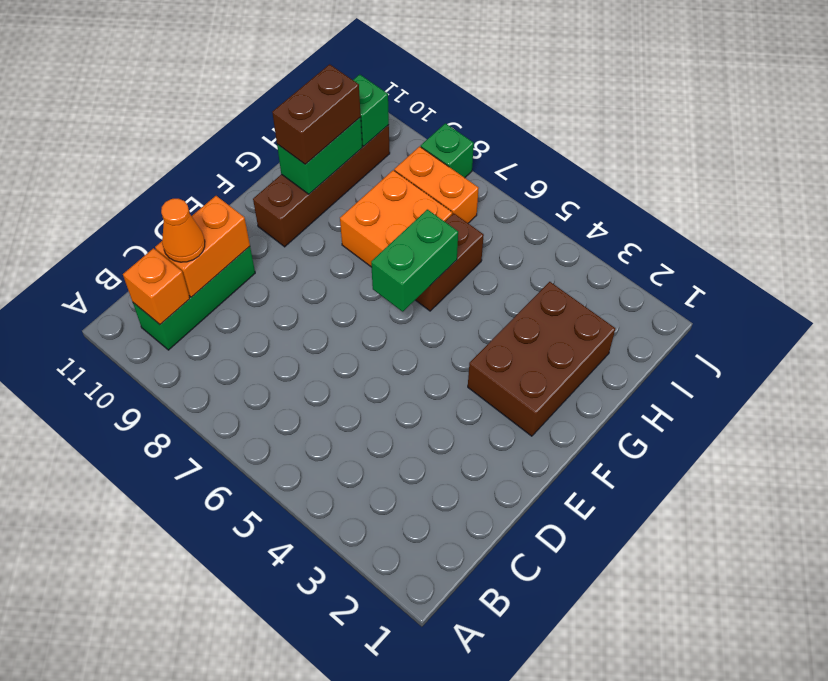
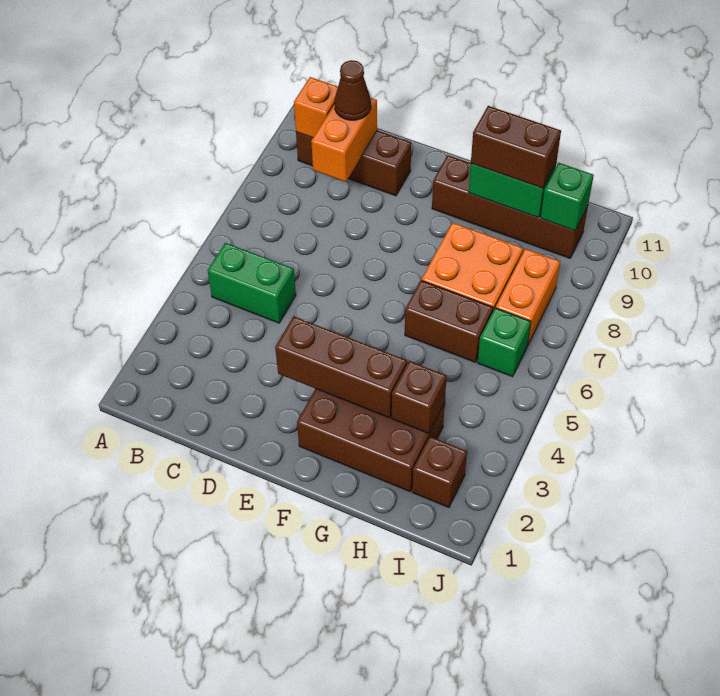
green brick B10:D10 level 1 -> brown brick B10:D10 level 1
orange brick C10:D10 level 2 -> orange brick C9:C10 level 2
orange cone C10 level 3 -> brown cone C10 level 3
none -> brown brick E3:G3 level 2
green brick F6:G6 level 2 -> green brick B5:C5 level 1
none -> brown brick H3 level 2
none -> brown brick I2 level 1
green brick J8 level 1 -> green brick I6 level 1

